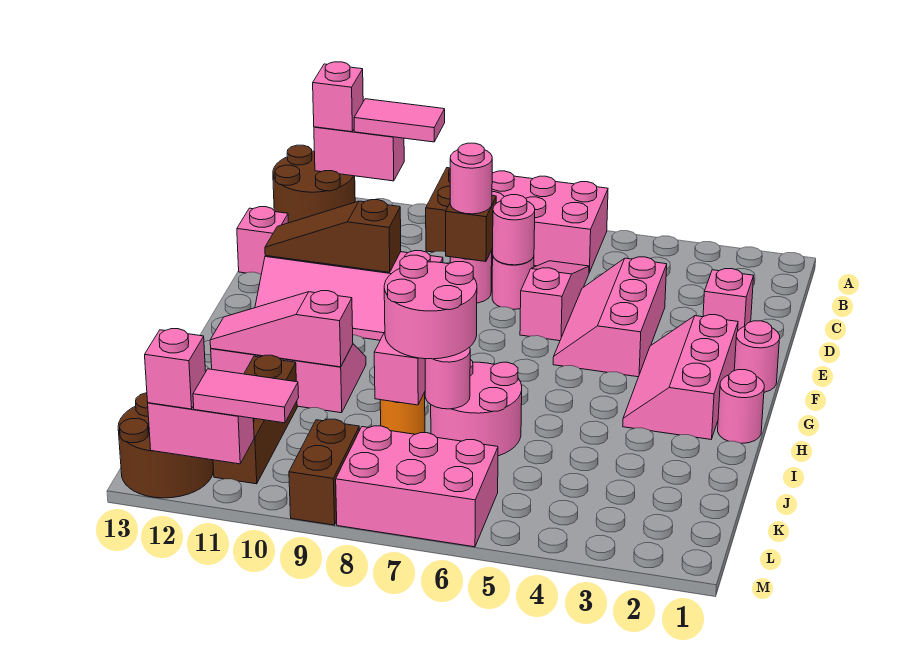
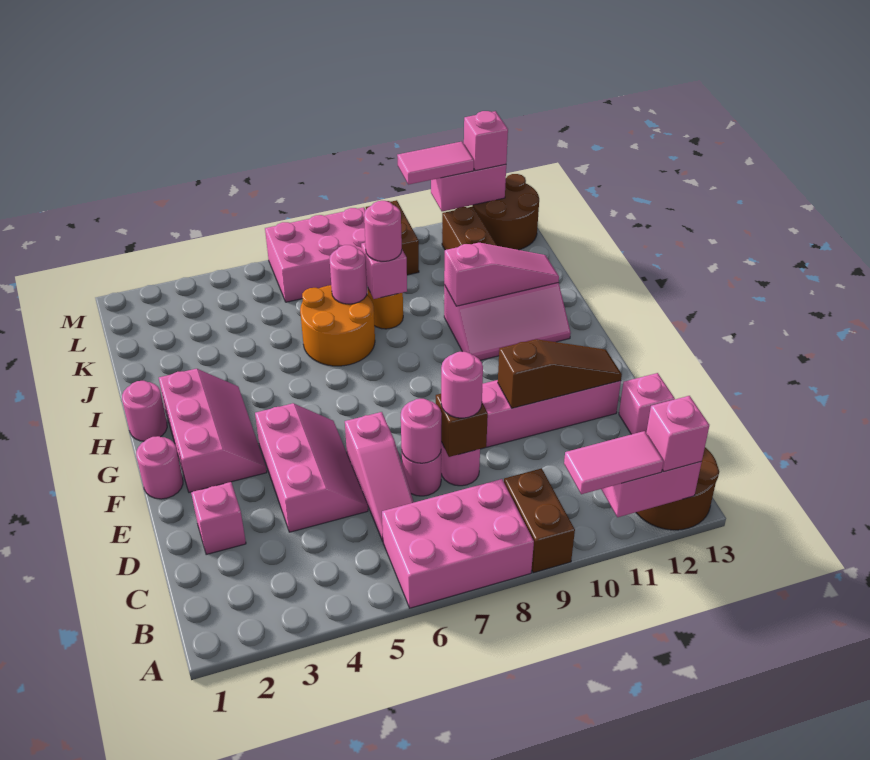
pink round brick I6:J7 level 1 -> orange round brick I6:J7 level 1
pink round brick I7:J8 level 3 -> pink round brick J8 level 3

